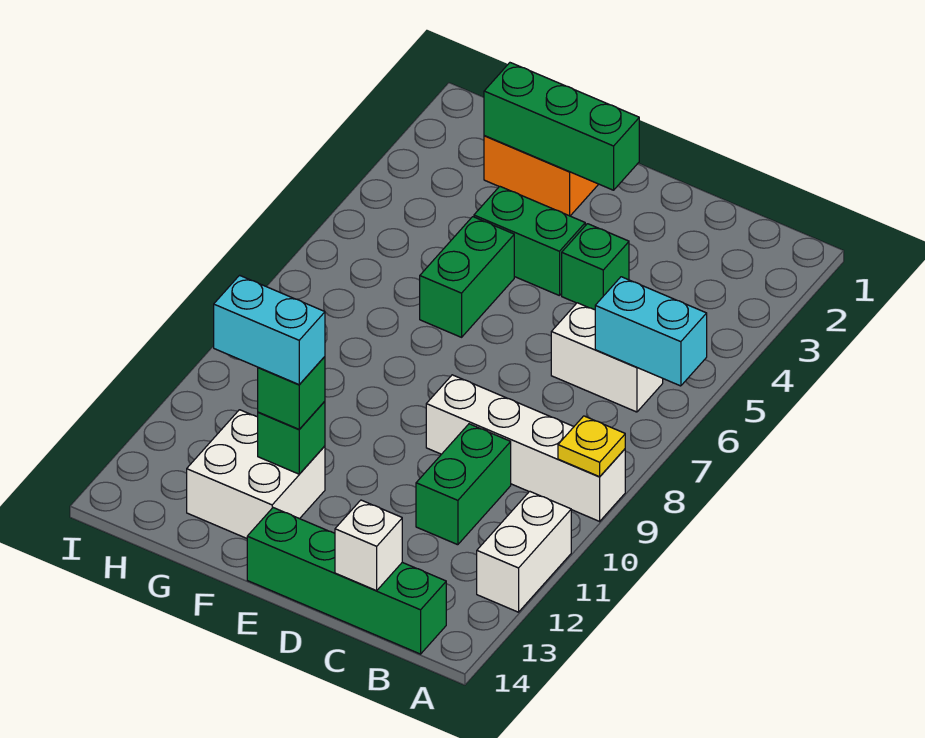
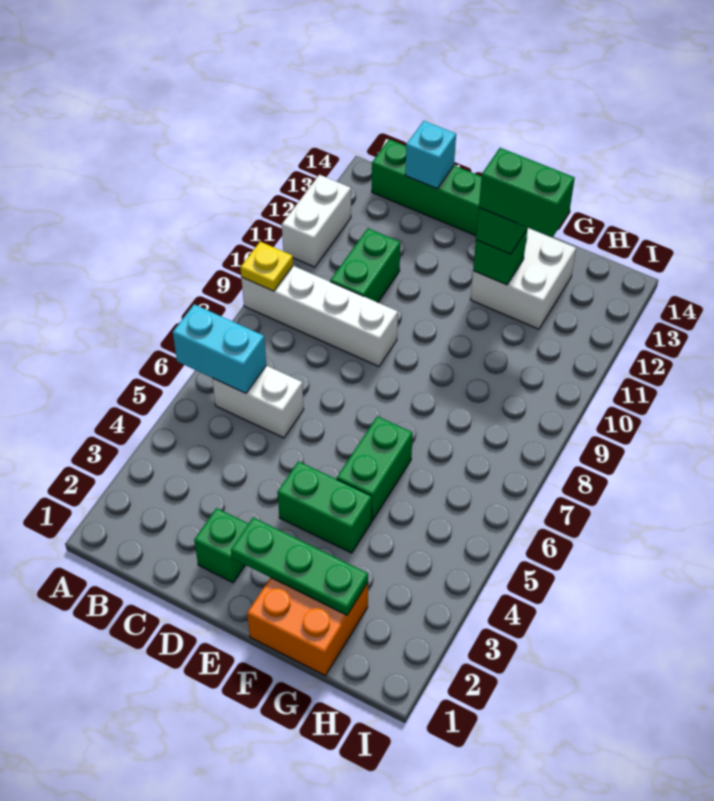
white brick C14 level 2 -> cyan brick C14 level 2
green brick D4 level 1 -> green brick D2 level 1
green brick E2:G2 level 2 -> green plate E2:G2 level 2
cyan brick F12:G12 level 4 -> green brick F12:G12 level 4

